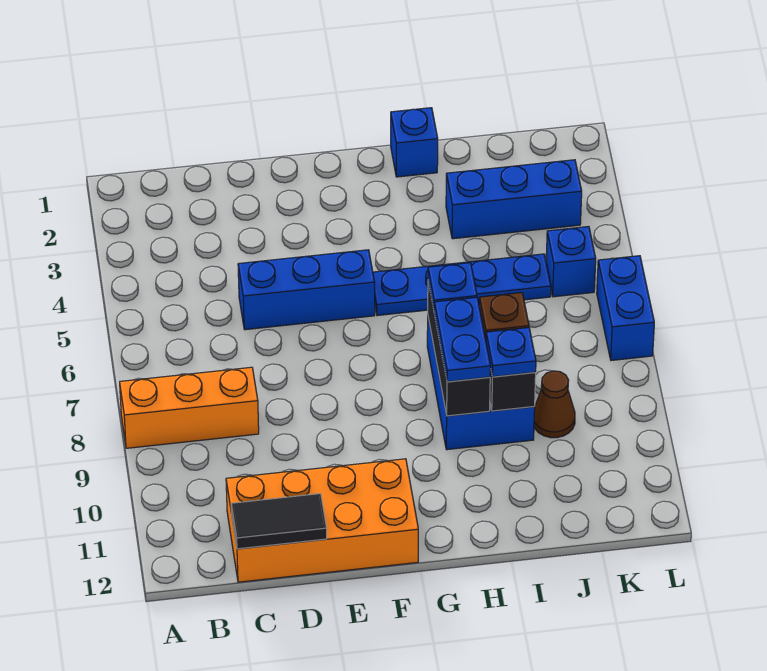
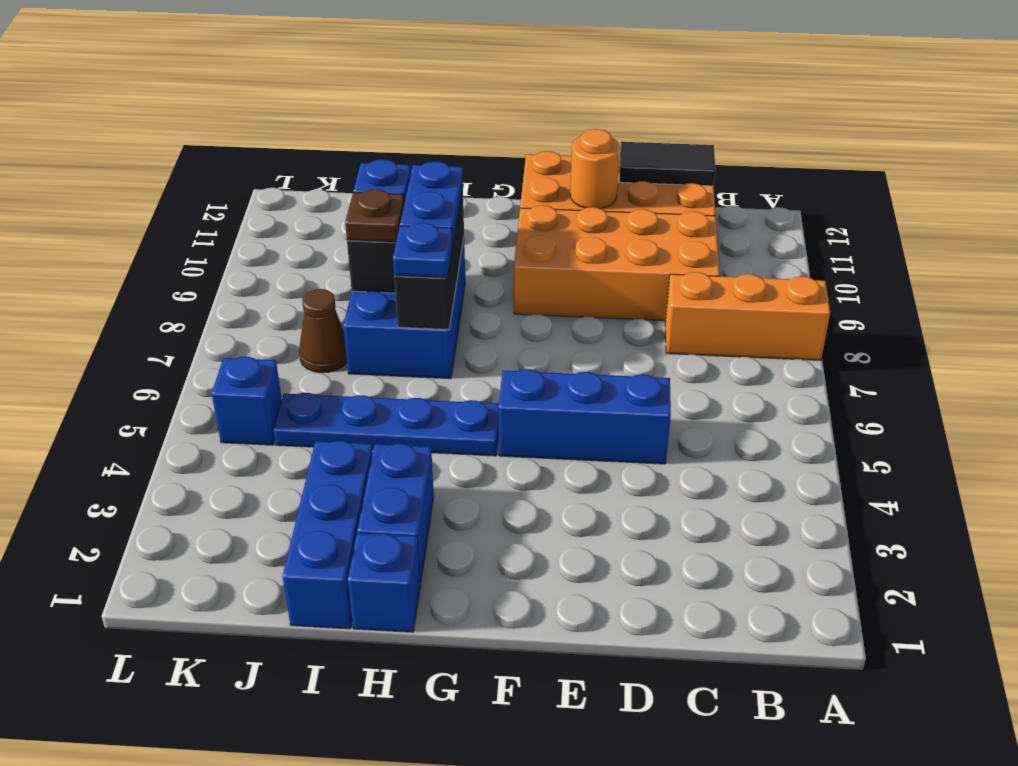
none -> orange brick C9:F10 level 1
none -> orange round brick E11 level 2
blue brick I3:K3 level 1 -> blue brick I1:I3 level 1
brown cone J9 level 1 -> brown cone J7 level 1
blue brick L6:L7 level 1 -> blue brick H2:H3 level 1

